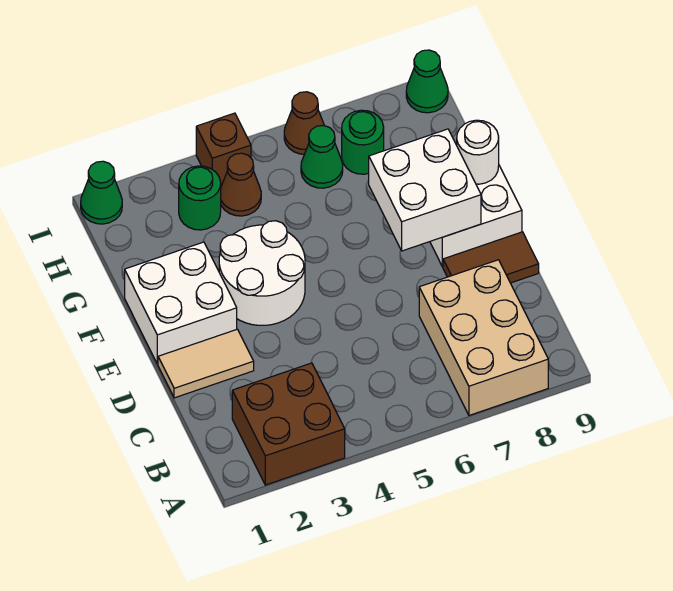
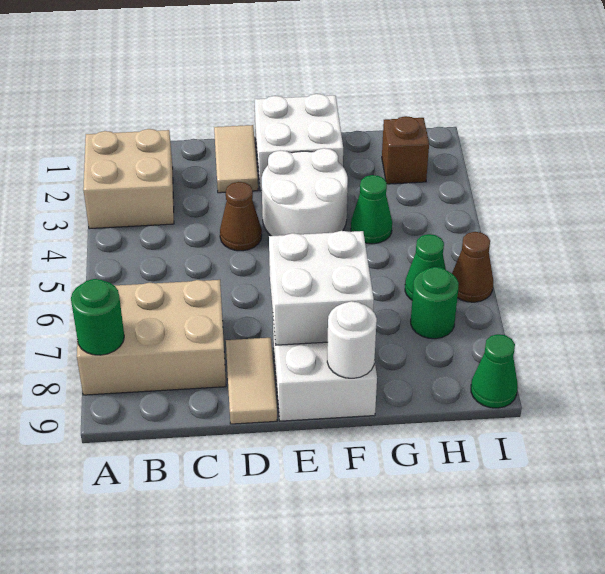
brown brick A2:B3 level 1 -> tan brick A2:B3 level 1
brown tile D8:D9 level 1 -> tan tile D8:D9 level 1
green round brick H3 level 1 -> green round brick A8 level 2
brown cone H4 level 1 -> brown cone D4 level 1
green cone I1 level 1 -> green cone G4 level 1
brown brick I4 level 1 -> brown brick H2 level 1

